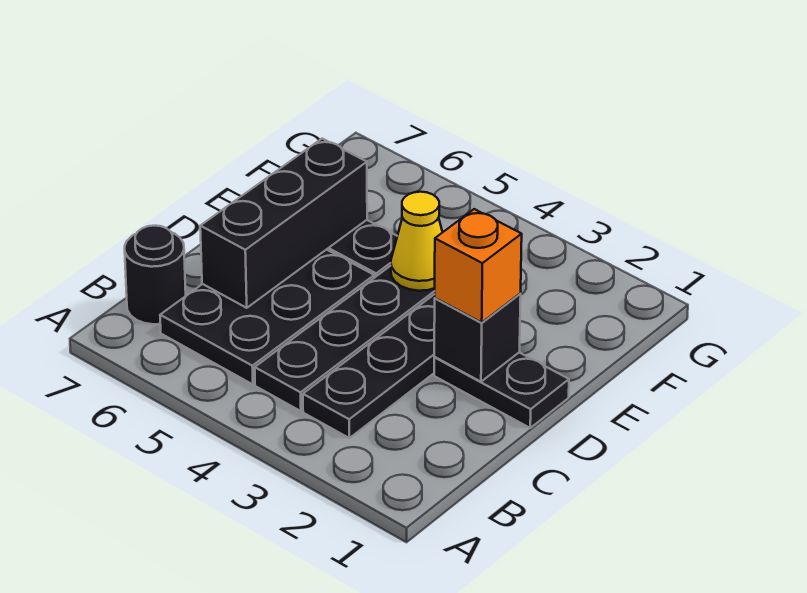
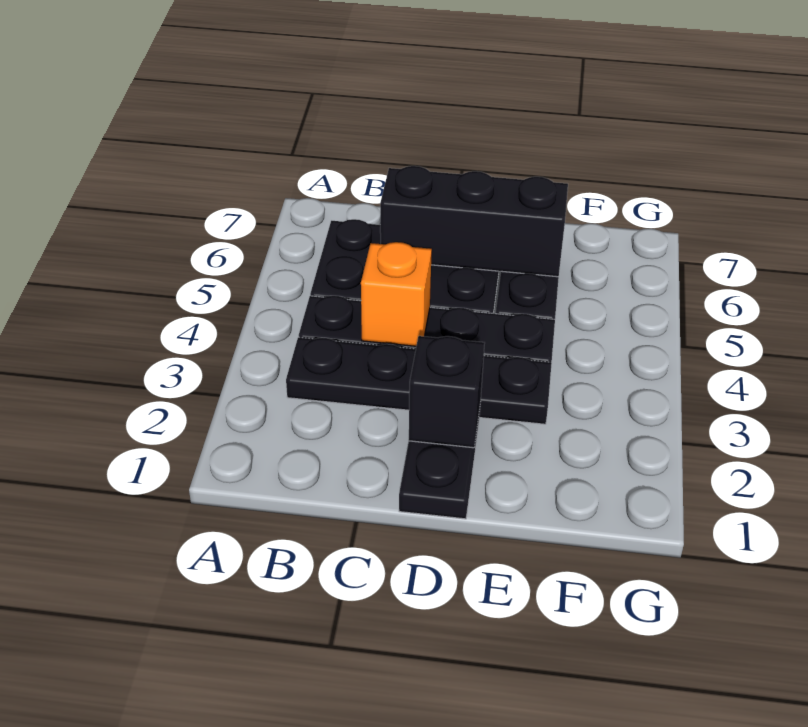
black round brick B7 level 1 -> none
orange brick D2 level 3 -> orange brick C4 level 2
yellow cone E4 level 2 -> none

